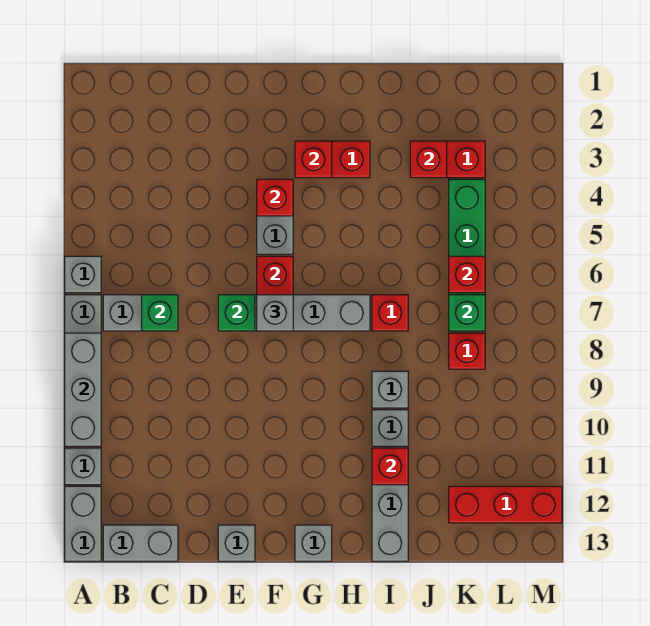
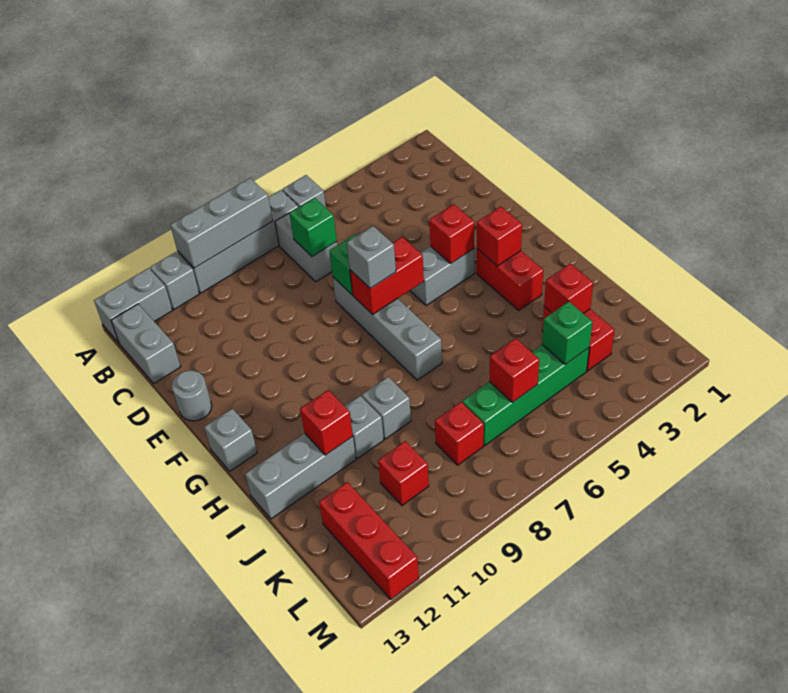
grey brick E13 level 1 -> grey round brick E13 level 1
red brick I7 level 1 -> red brick K10 level 1
green brick K7 level 2 -> green brick K4 level 2

